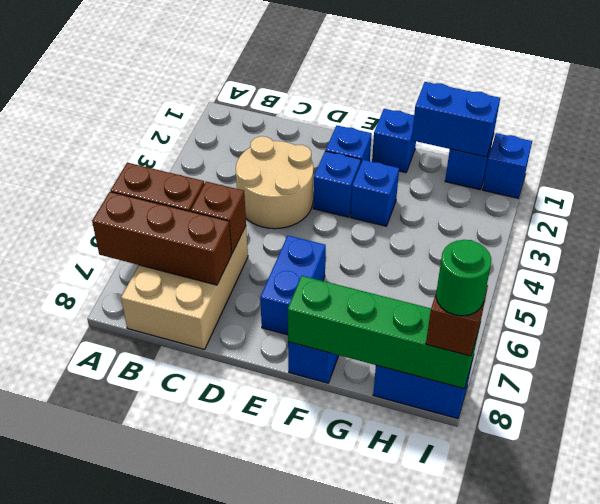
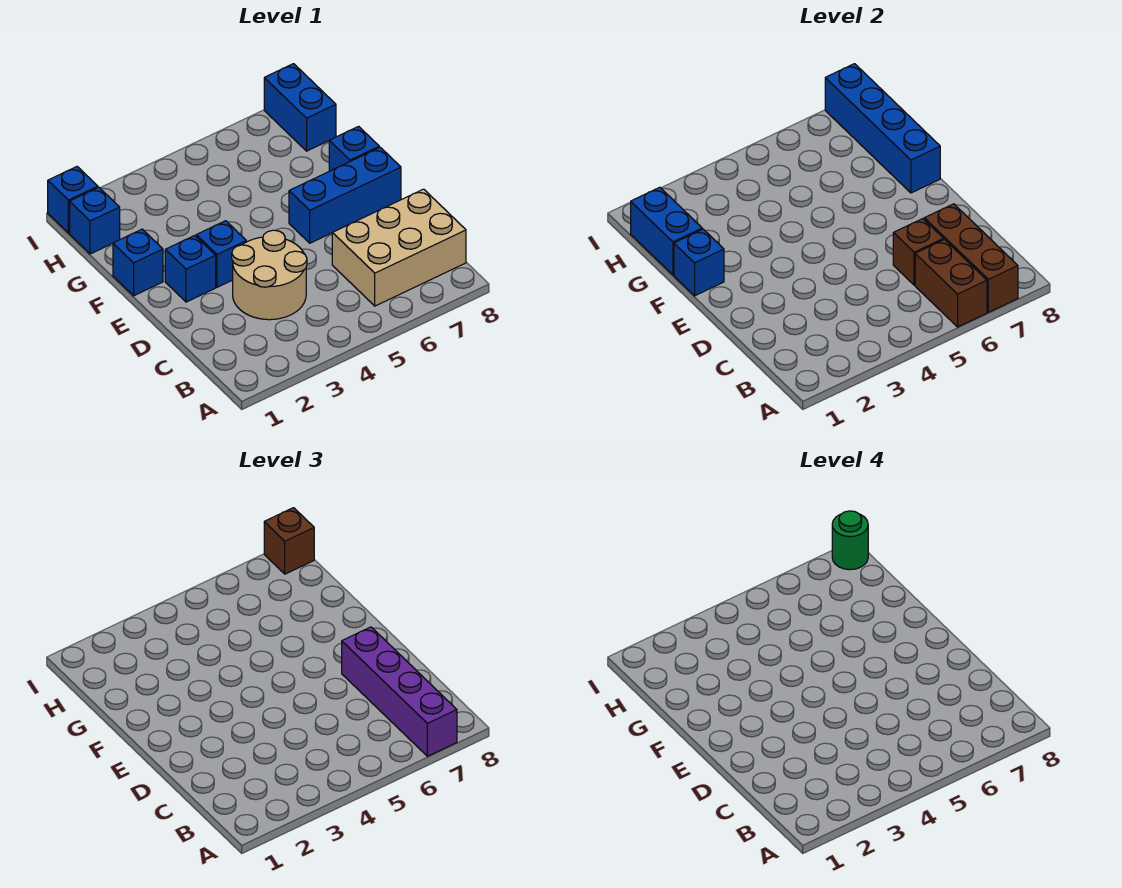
none -> purple brick A7:D7 level 3
blue brick E6:E7 level 1 -> blue brick E6:E8 level 1
blue brick F3 level 1 -> blue brick F1 level 2
green brick F8:I8 level 2 -> blue brick F8:I8 level 2

